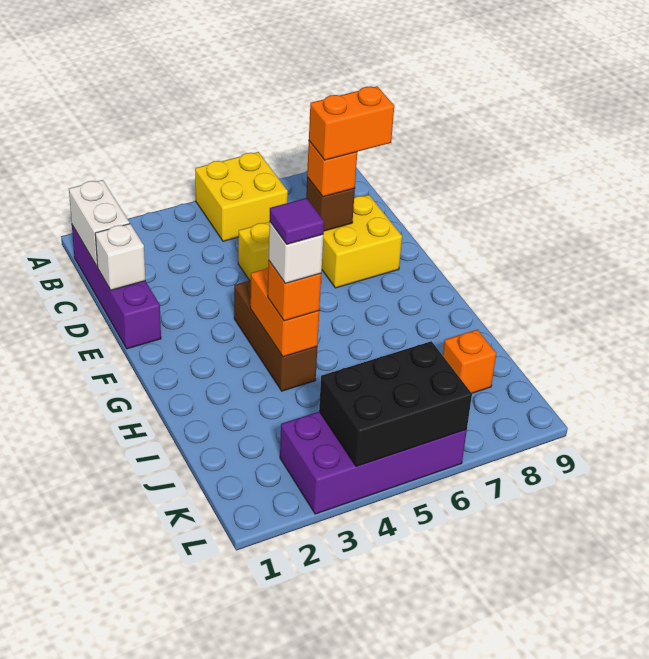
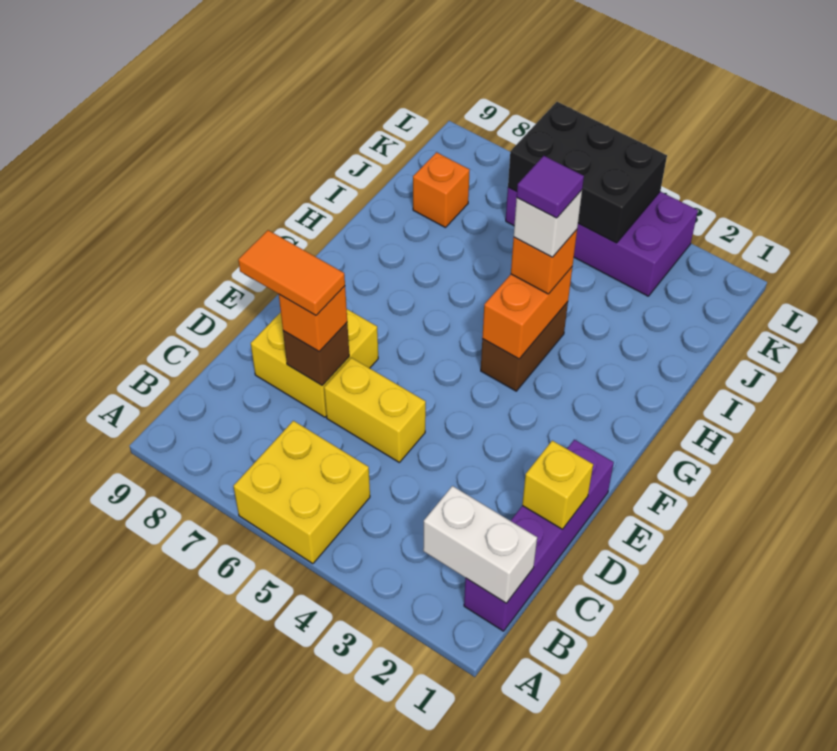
white brick B1:C1 level 2 -> white brick B1:B2 level 2
white brick D1 level 2 -> yellow brick D1 level 2
orange brick D7:D8 level 4 -> orange tile D7:D8 level 4
brown brick F4:H4 level 1 -> brown brick G4:H4 level 1

